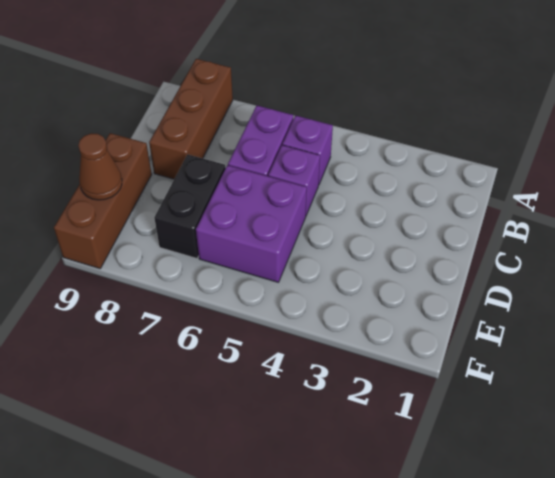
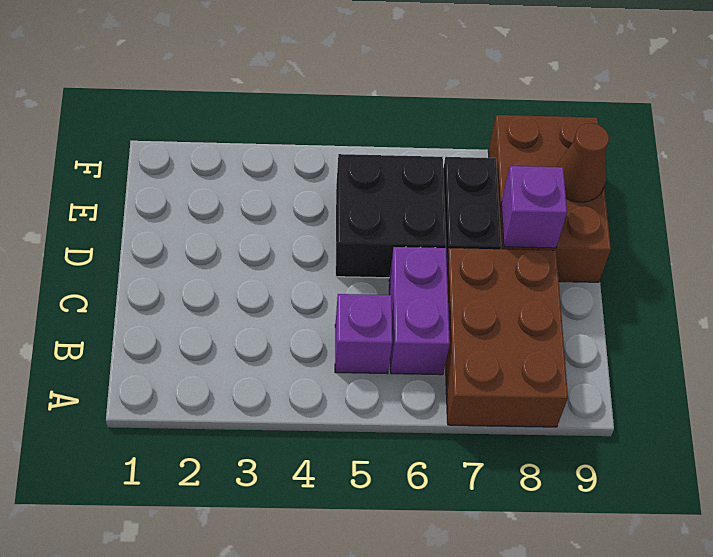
brown brick A8:C8 level 1 -> brown brick A7:C8 level 1
purple brick C5 level 1 -> purple brick D8 level 2
purple brick D5:E6 level 1 -> black brick D5:E6 level 1
brown brick D9:F9 level 1 -> brown brick D8:F9 level 1

